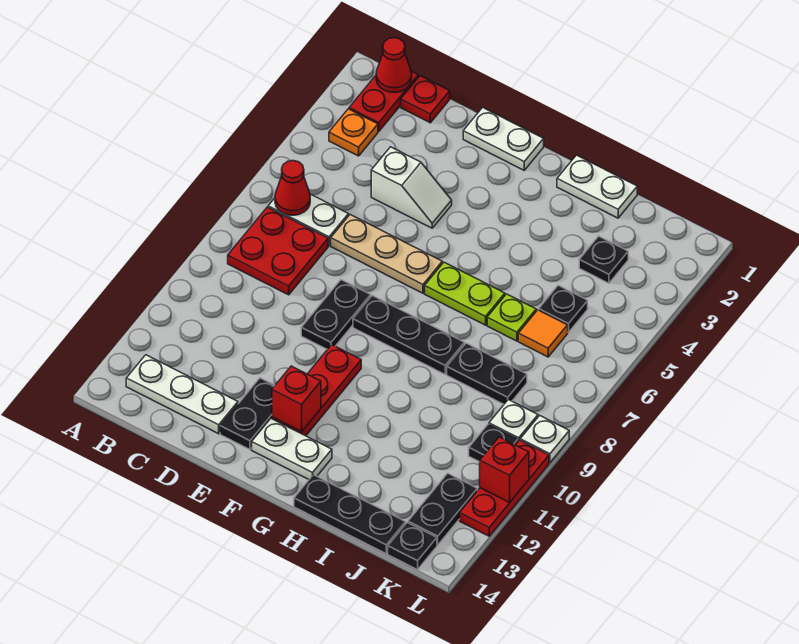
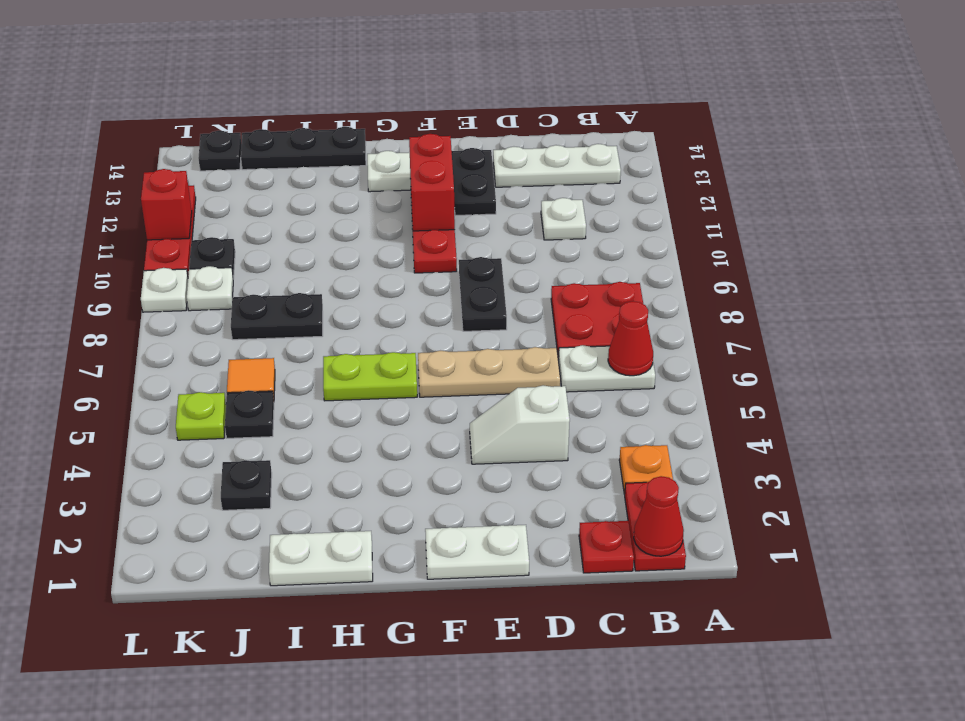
none -> white plate C11 level 1
black plate F8:H8 level 1 -> none
red brick F12 level 2 -> red brick F11:F12 level 2
lime plate I6 level 1 -> lime plate K5 level 1
black plate K12:K13 level 1 -> none

